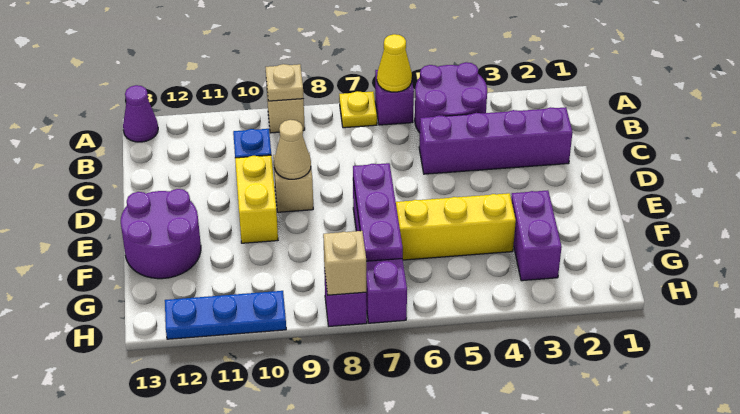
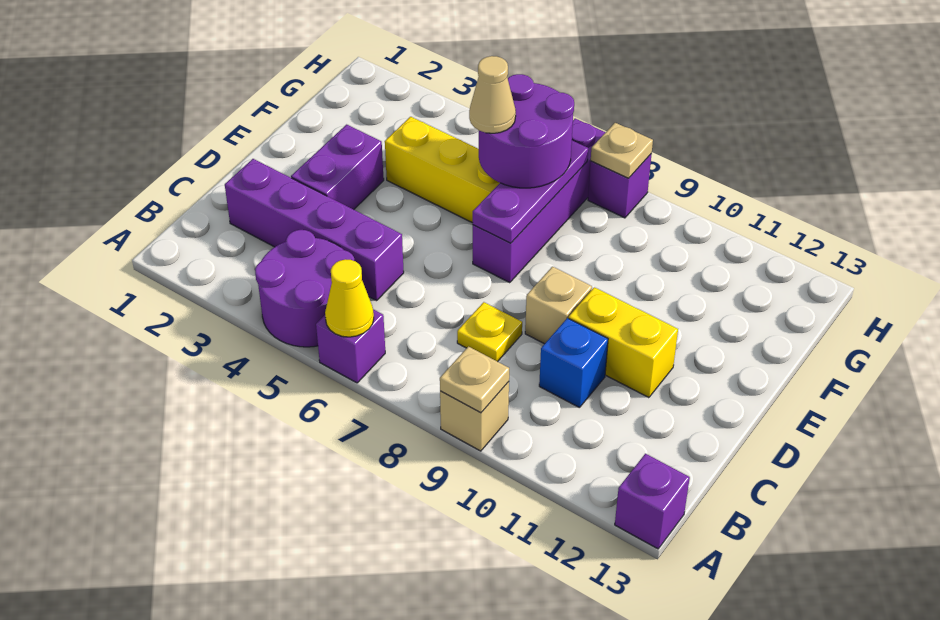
yellow plate A7 level 1 -> yellow plate C8 level 1
purple cone A13 level 1 -> purple brick A13 level 1
tan cone D9 level 2 -> tan cone F6 level 4
yellow brick D10:E10 level 1 -> yellow brick D10:D11 level 1
purple round brick E12:F13 level 1 -> purple round brick F6:G7 level 3
purple brick F3:G3 level 1 -> purple brick D3:E3 level 1
tan brick H8 level 2 -> tan plate H8 level 2
blue plate H10:H12 level 1 -> none

